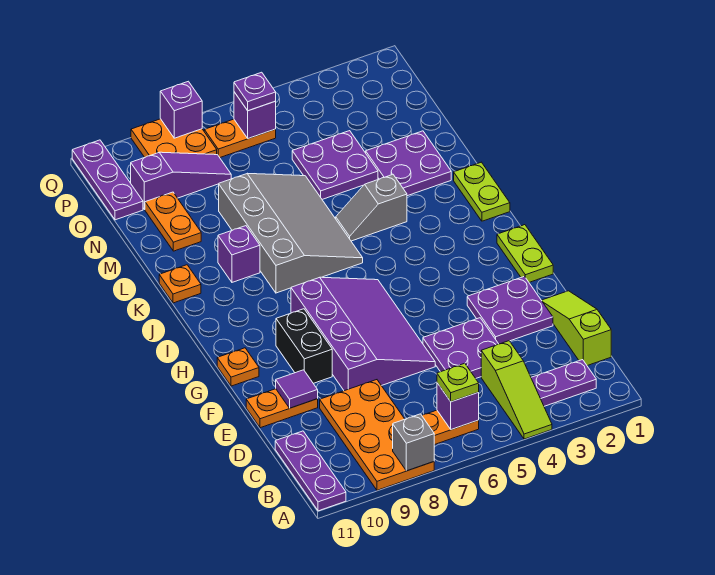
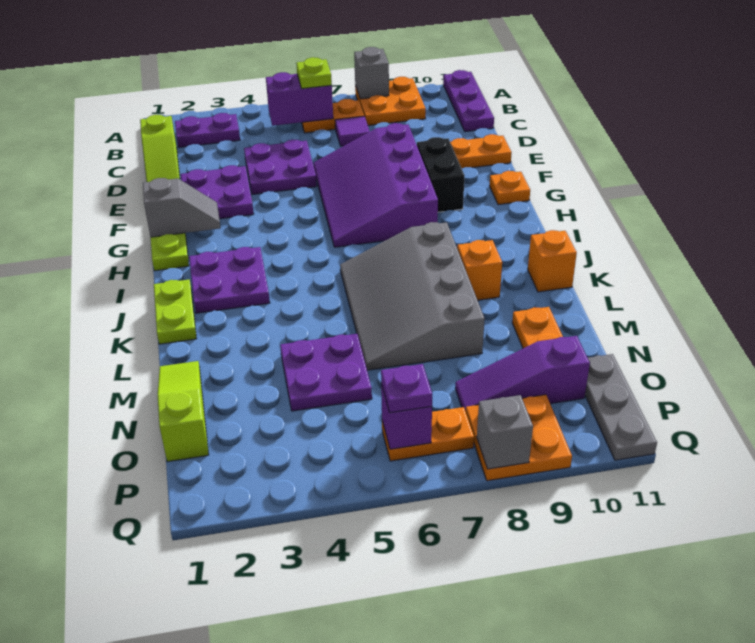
lime slope A4:C4 level 1 top C -> lime slope M1:O1 level 1 top O
orange plate A8:D9 level 1 -> orange plate A8:B9 level 1
purple brick B6 level 2 -> purple brick B5:B6 level 2
purple tile E10 level 2 -> purple tile C7 level 1
grey slope K4:K5 level 1 top 4 -> grey slope G1:G2 level 2 top 1
purple brick K9 level 1 -> orange brick K9 level 1
orange plate K11 level 1 -> orange brick K11 level 1
purple plate L2:M3 level 1 -> purple plate I2:J3 level 1
purple plate O11:Q11 level 1 -> grey plate O11:Q11 level 1
purple brick Q8 level 2 -> grey brick Q8 level 2

